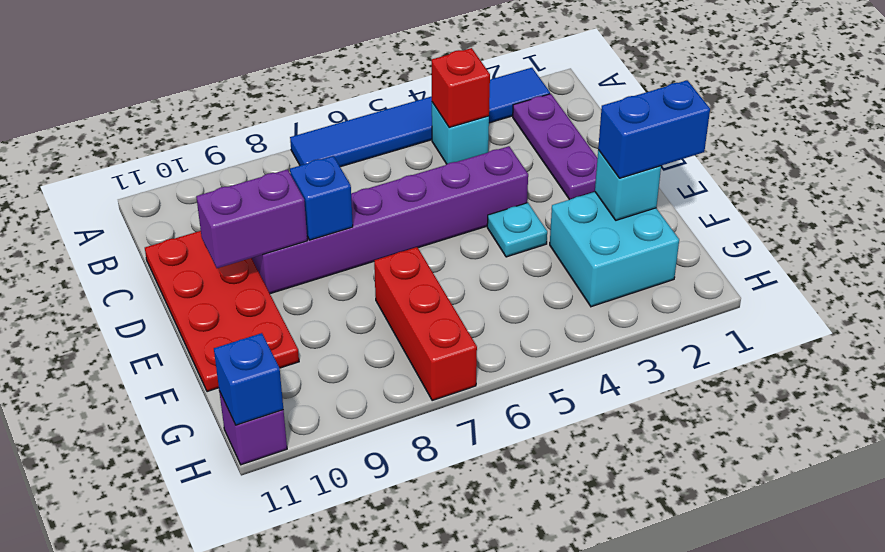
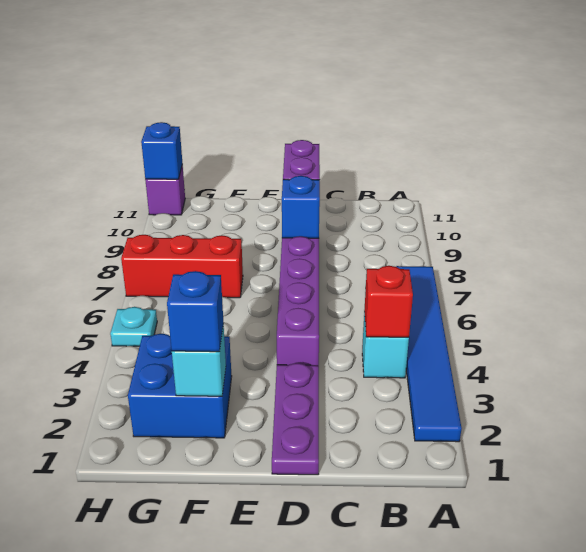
purple plate B2:D2 level 1 -> purple plate D1:D3 level 1
red plate C10:F11 level 1 -> none
cyan plate E4 level 1 -> cyan plate H5 level 1
blue brick F1:F2 level 3 -> blue brick F2 level 3
cyan brick F2:G3 level 1 -> blue brick F2:G3 level 1

